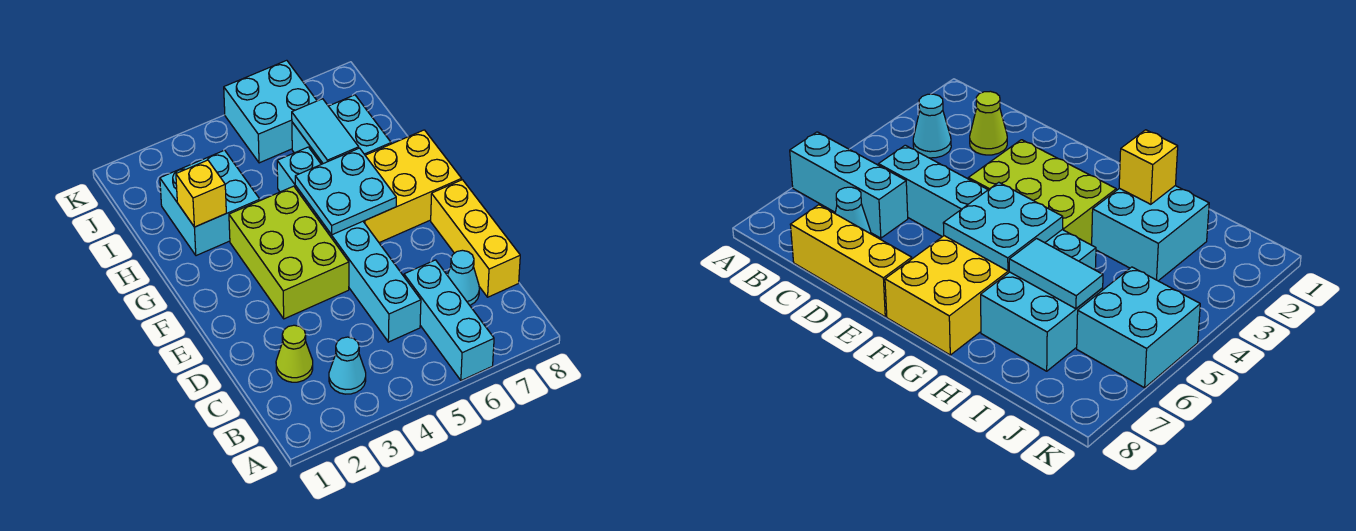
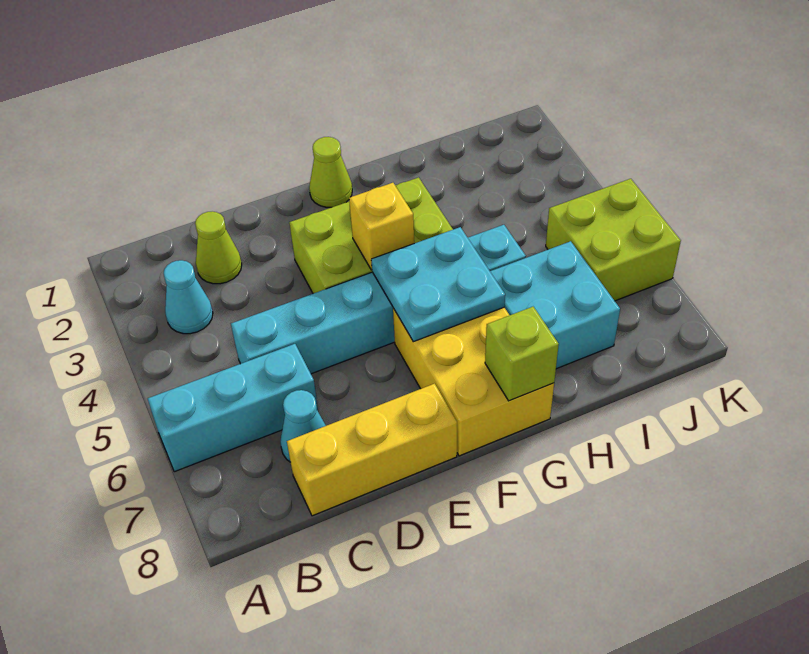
none -> lime cone F1 level 1
none -> lime brick G8 level 2
cyan brick H2:I3 level 1 -> none
yellow brick H2 level 2 -> yellow brick F4 level 2
cyan tile H6:I6 level 2 -> none
cyan brick J5:K6 level 1 -> lime brick J5:K6 level 1

